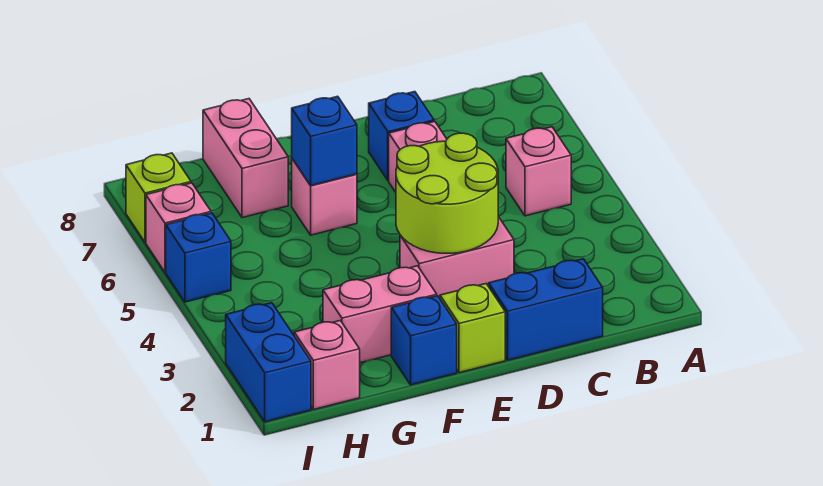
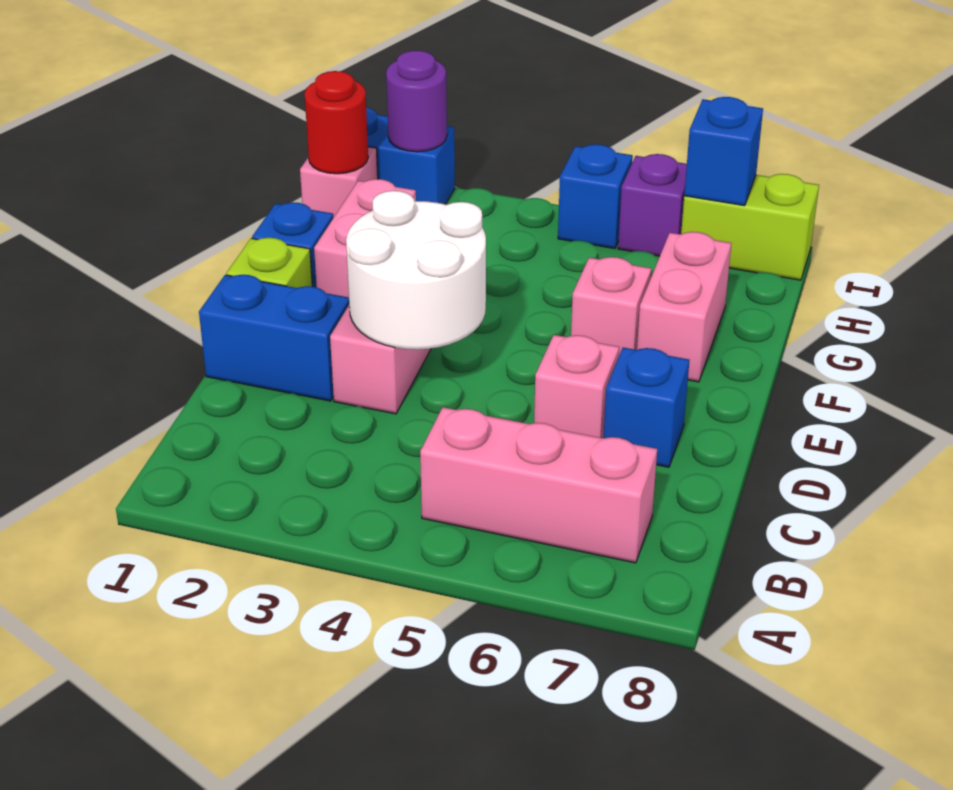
pink brick B5 level 1 -> pink brick B5:B7 level 1
blue brick C1:D1 level 1 -> blue brick D1:D2 level 1
lime round brick D3:E4 level 2 -> white round brick D3:E4 level 2
blue brick F6 level 2 -> blue brick I7 level 2
pink brick G7:G8 level 1 -> pink brick F7:G7 level 1
none -> red round brick H1 level 2
none -> purple round brick I2 level 2
pink brick I6 level 1 -> purple brick I6 level 1
lime brick I7 level 1 -> lime brick I7:I8 level 1

